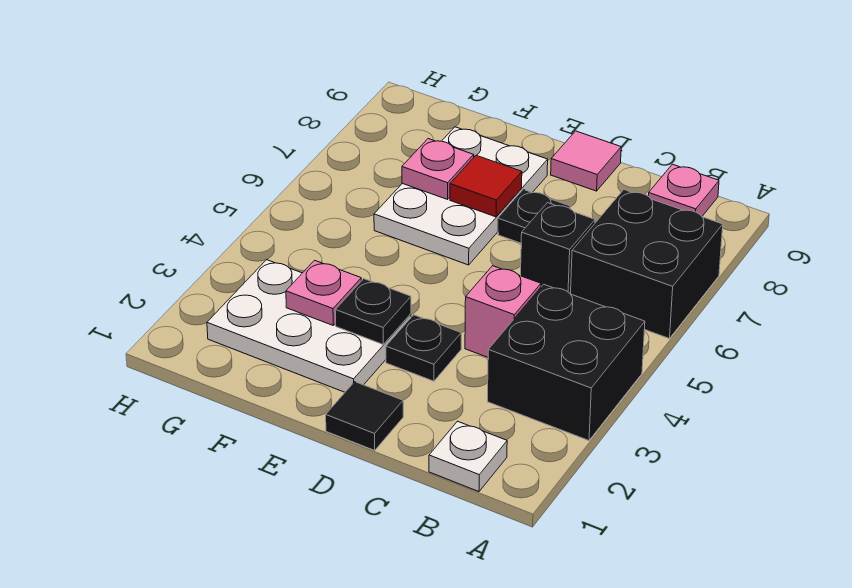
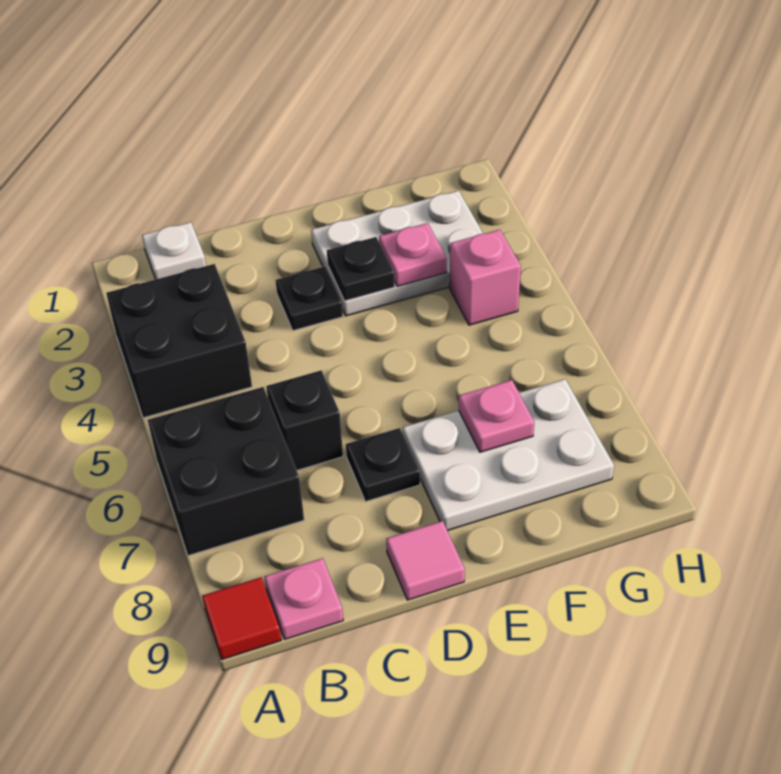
pink brick C4 level 1 -> pink brick G4 level 1
black tile D1 level 1 -> none
white plate E6:F8 level 1 -> white plate E7:G8 level 1
red tile E7 level 2 -> red tile A9 level 1

